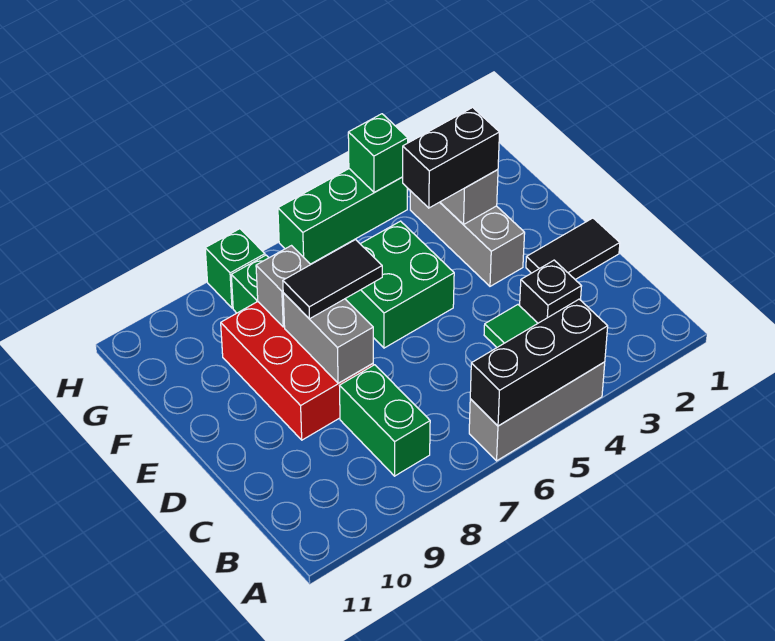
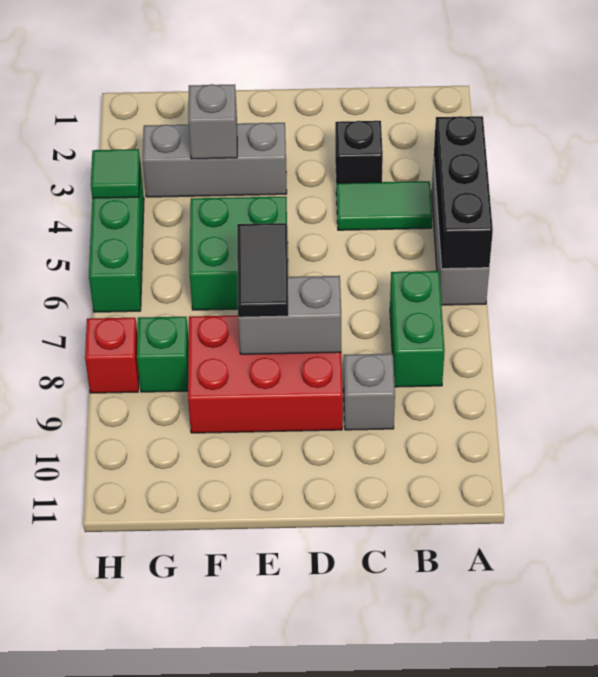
green brick B8:C8 level 1 -> green brick B7:B8 level 1
black tile D1:D2 level 1 -> none
black brick F3:F4 level 3 -> none
grey brick F8 level 2 -> grey brick C9 level 1
green brick H4 level 2 -> green tile H4 level 2
green brick H8 level 1 -> red brick H8 level 1

